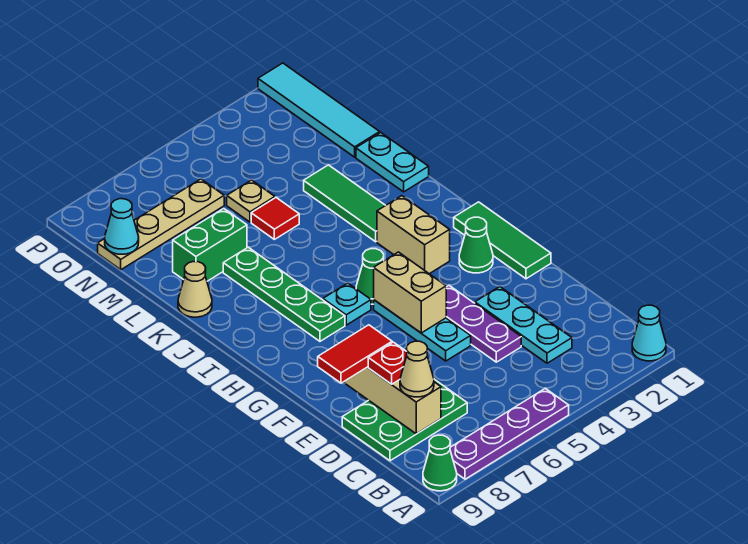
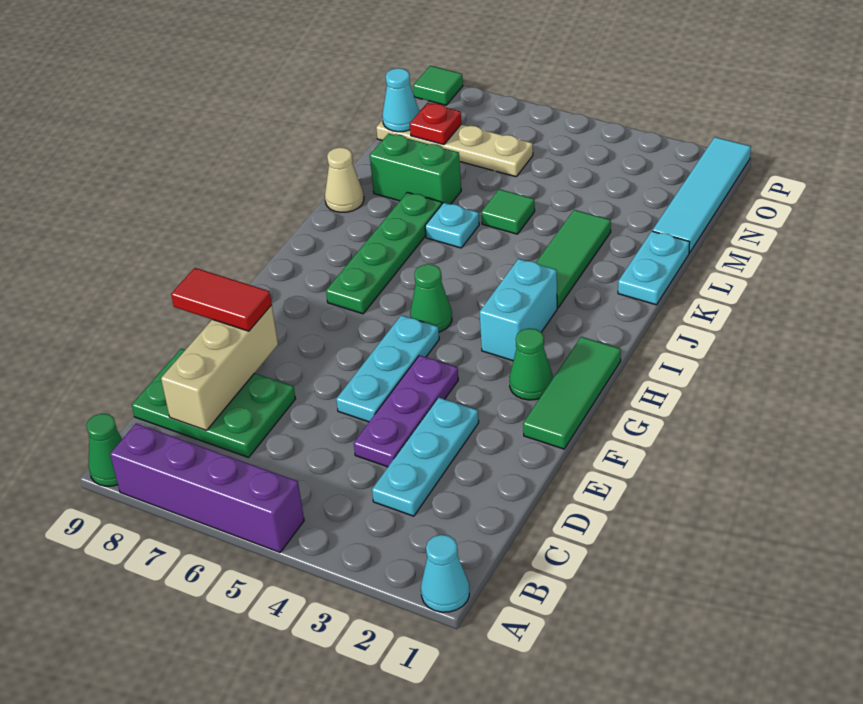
purple plate A5:A8 level 1 -> purple brick A5:A8 level 1
tan cone C8 level 3 -> none
red plate D8 level 3 -> red plate N8 level 2
tan brick F5:G5 level 2 -> none
tan brick H3:I3 level 1 -> cyan brick H3:I3 level 1
cyan plate H6 level 1 -> cyan plate K6 level 1
red tile L5 level 1 -> green tile L5 level 1
tan plate M5 level 1 -> none
none -> green tile P9 level 1

